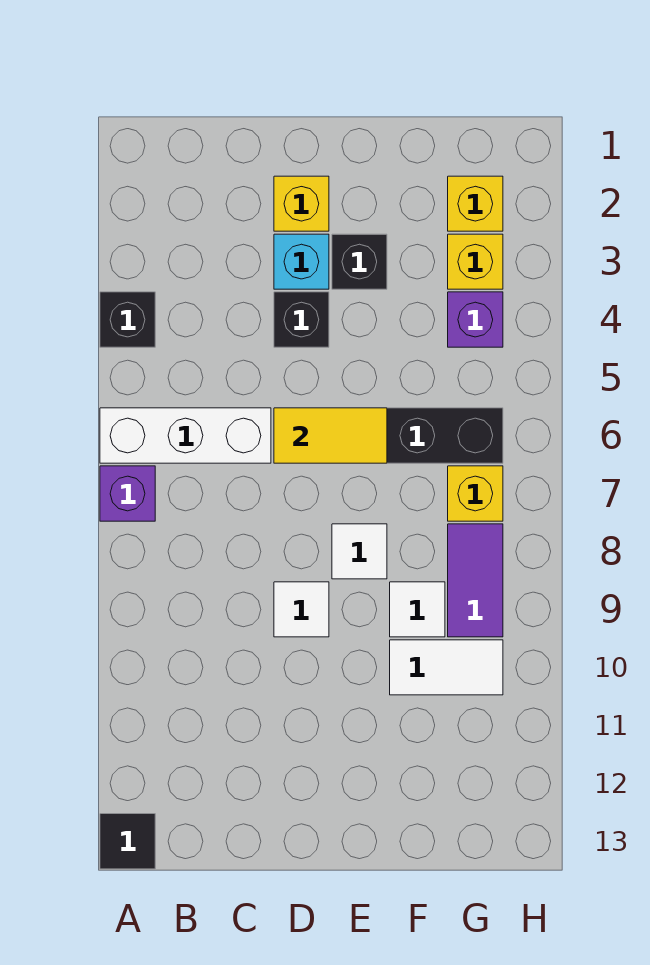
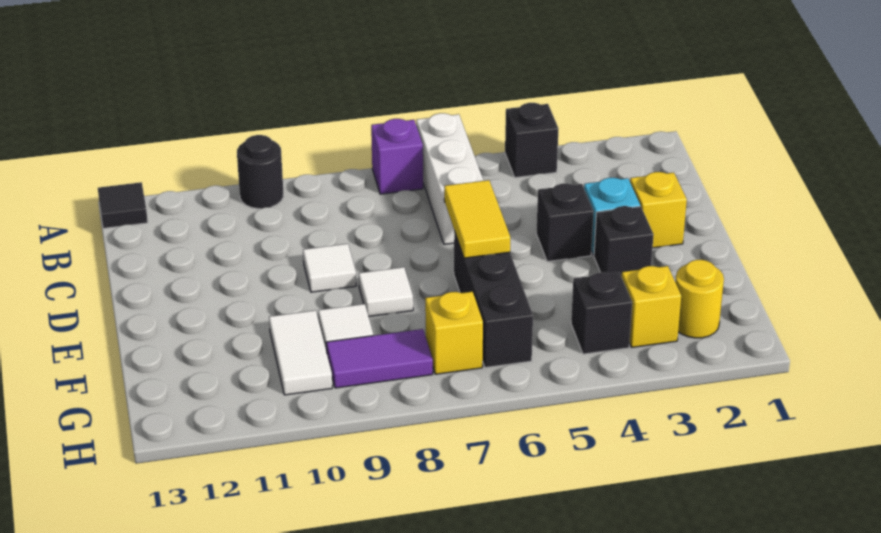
none -> black round brick A10 level 1
yellow brick G2 level 1 -> yellow round brick G2 level 1
purple brick G4 level 1 -> black brick G4 level 1

